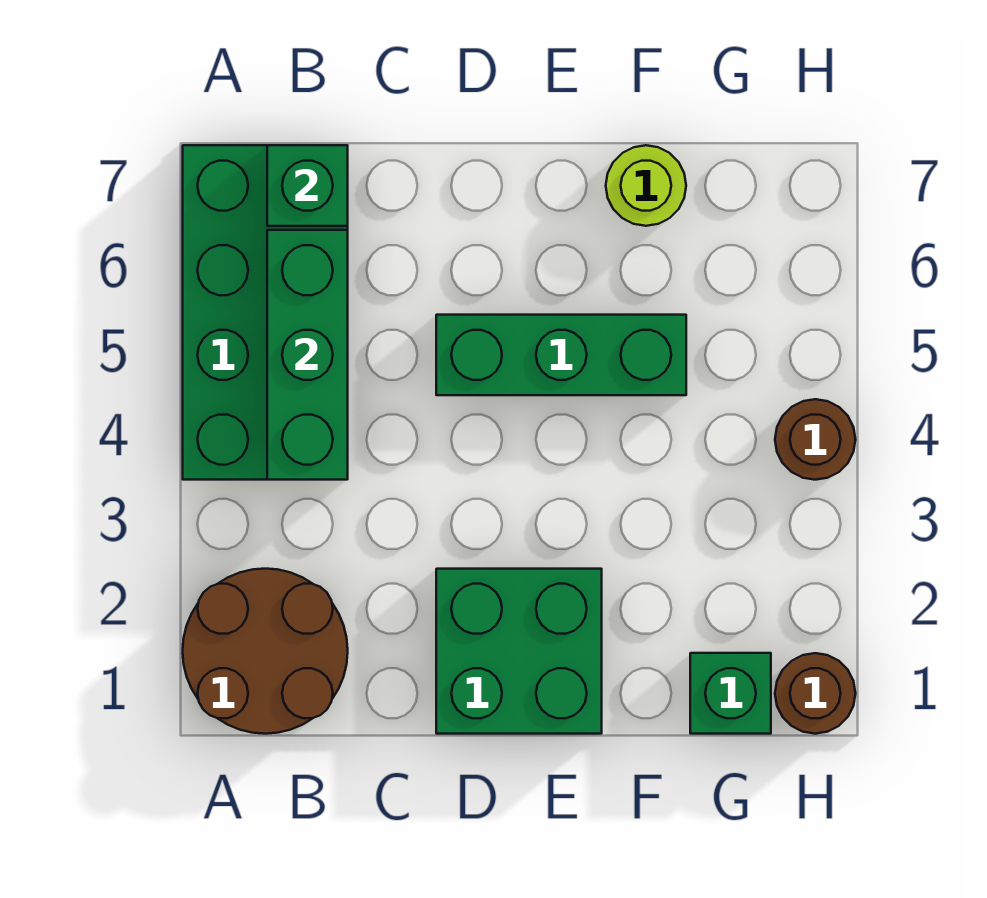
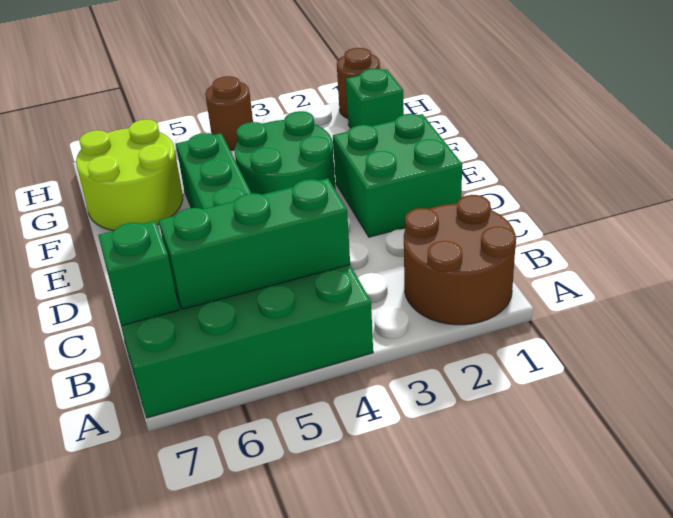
none -> green round brick E3:F4 level 1
lime round brick F7 level 1 -> lime round brick F6:G7 level 1

